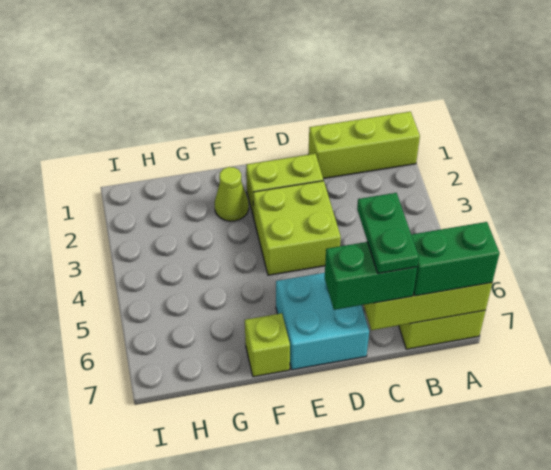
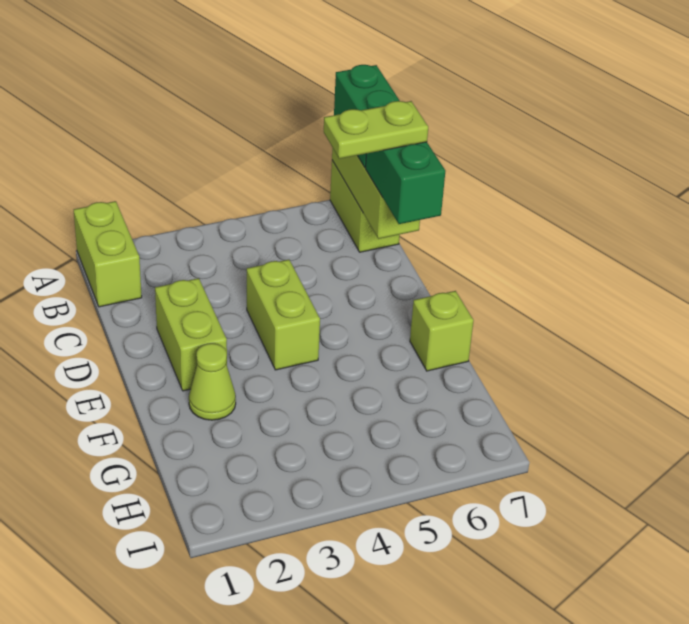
lime brick A1:C1 level 1 -> lime brick A1:B1 level 1
green plate C6:C7 level 4 -> lime plate C6:C7 level 4
lime brick D3:E4 level 1 -> lime brick D4:E4 level 1
cyan brick D6:E7 level 1 -> none

